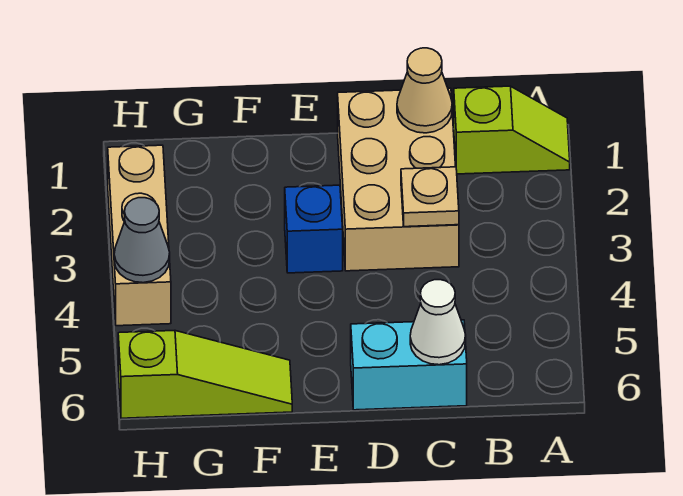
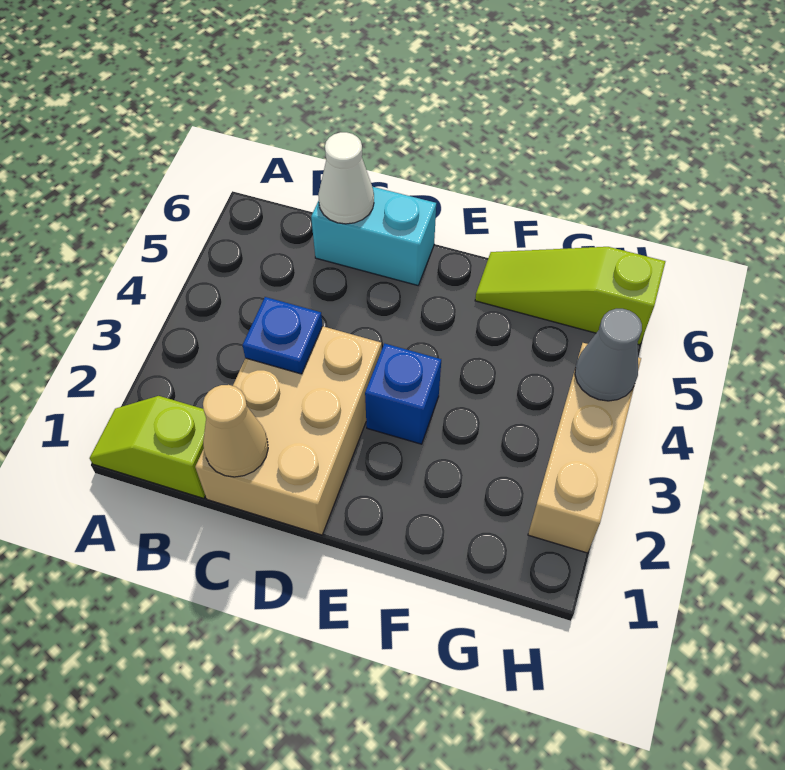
tan plate C3 level 2 -> blue plate C3 level 2

